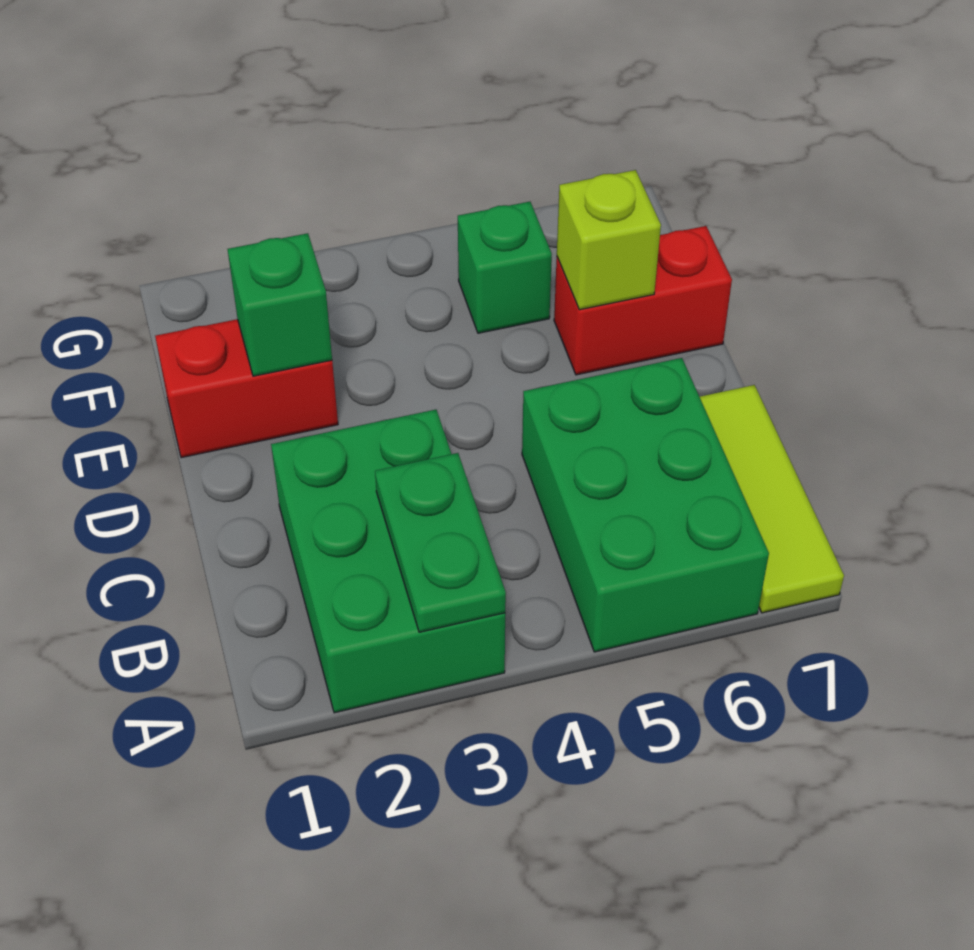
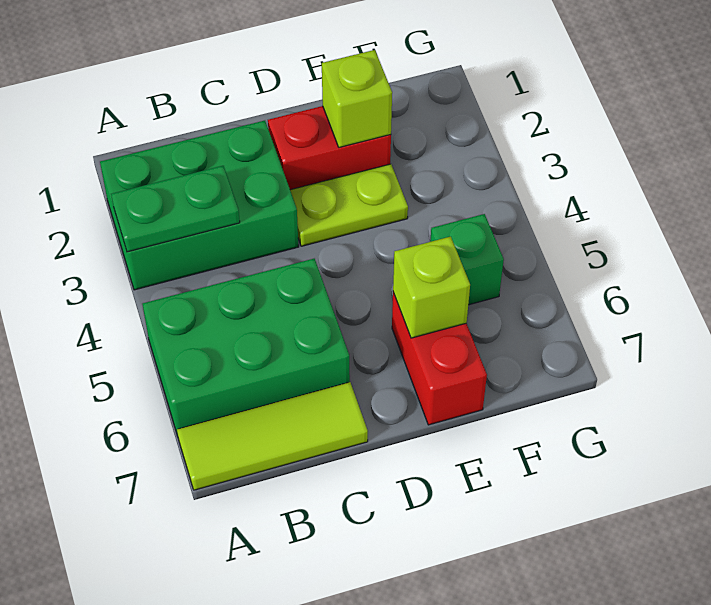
none -> lime plate D3:E3 level 1
red brick E1:E2 level 1 -> red brick D2:E2 level 1
green brick E2 level 2 -> lime brick E2 level 2

